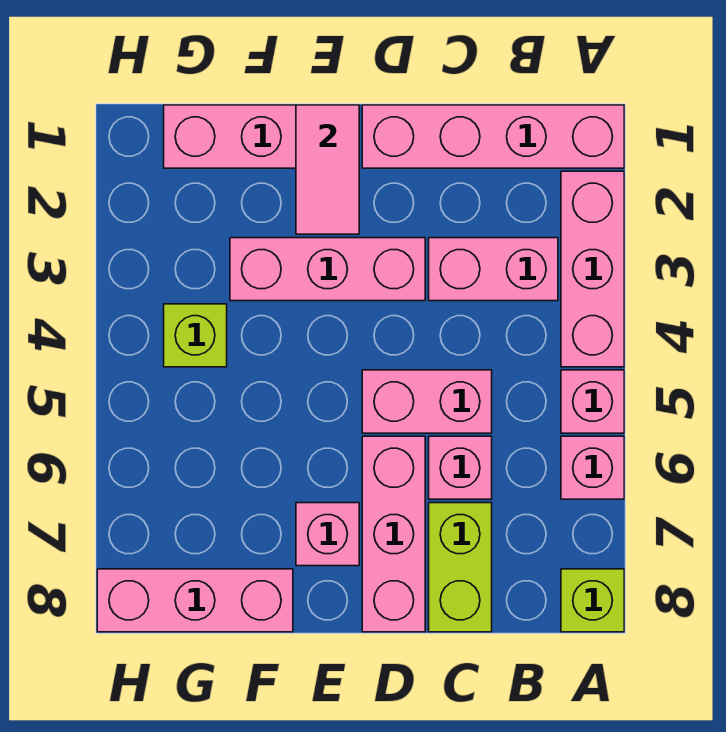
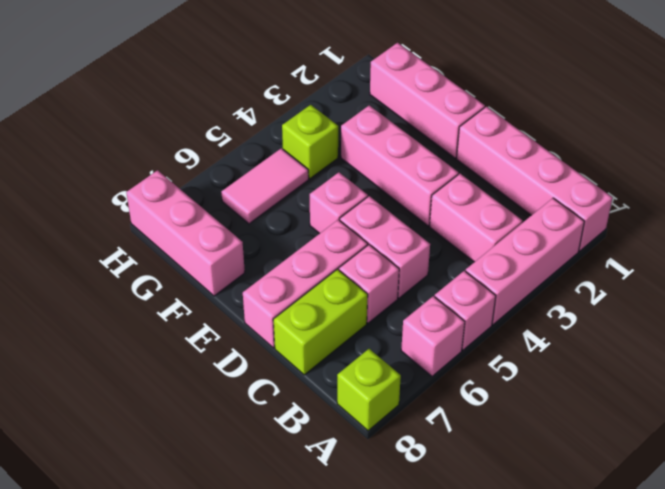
pink tile E1:E2 level 2 -> pink tile G5:G6 level 1
pink brick E7 level 1 -> pink brick E5 level 1

